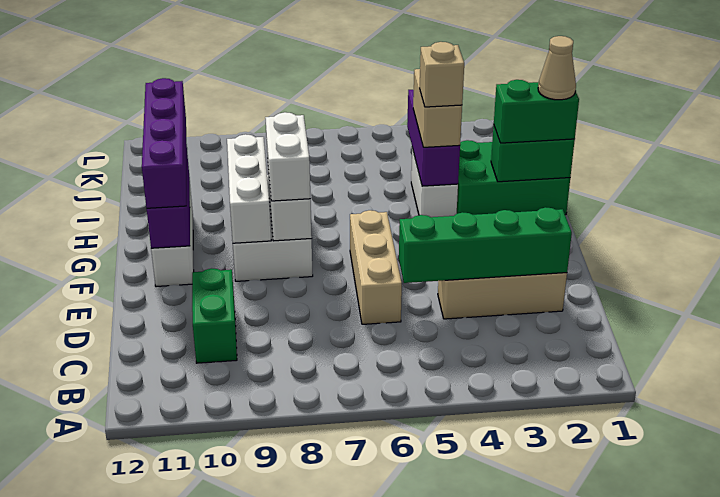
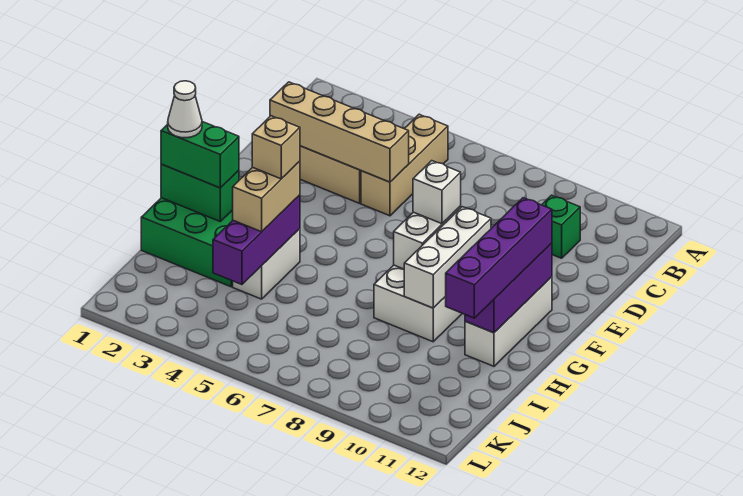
green brick C10:D10 level 1 -> green brick C10 level 1
green brick D2:D5 level 2 -> tan brick D2:D5 level 2
tan brick D6:F6 level 1 -> tan brick B5:D5 level 1
white brick F8:G8 level 3 -> white brick F8 level 3
tan cone H1 level 4 -> white cone H1 level 4

